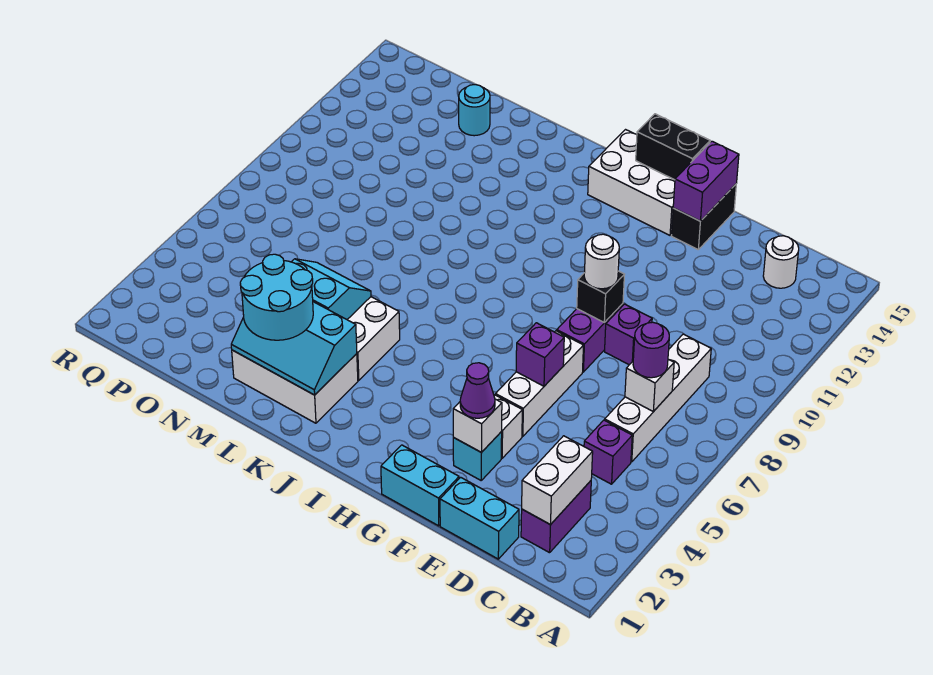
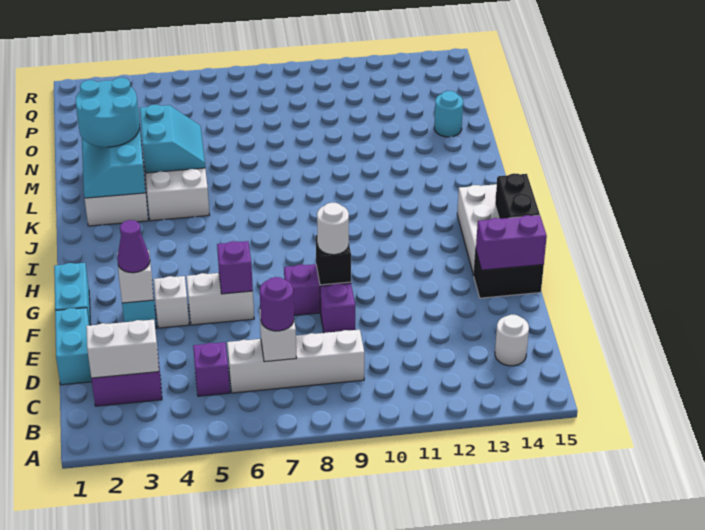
white brick F5:F7 level 1 -> white brick F5:F6 level 1

